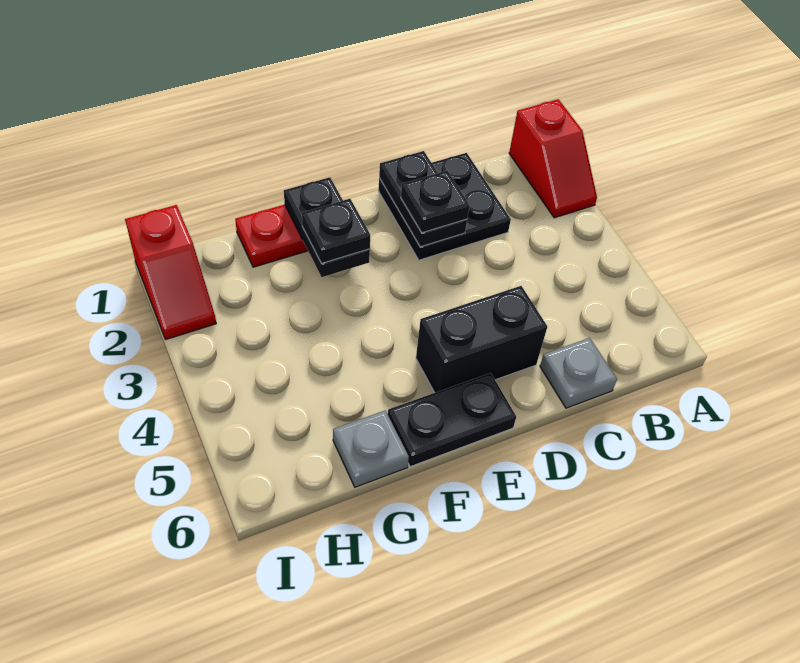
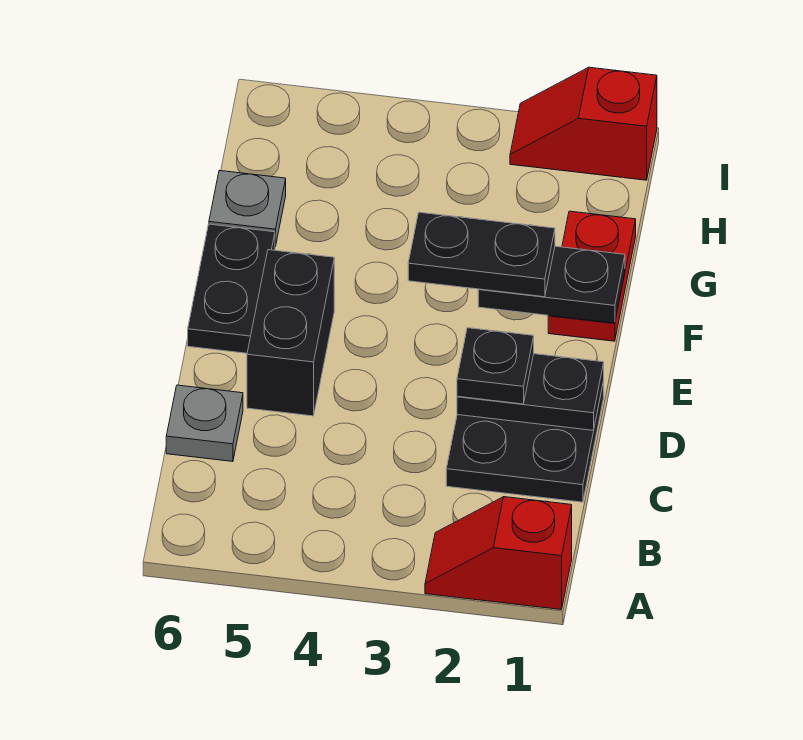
black plate F2 level 3 -> black plate F2:F3 level 3

